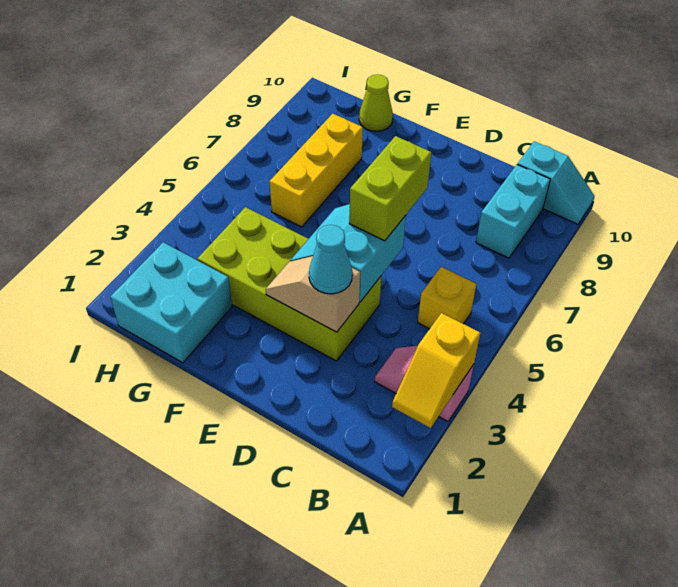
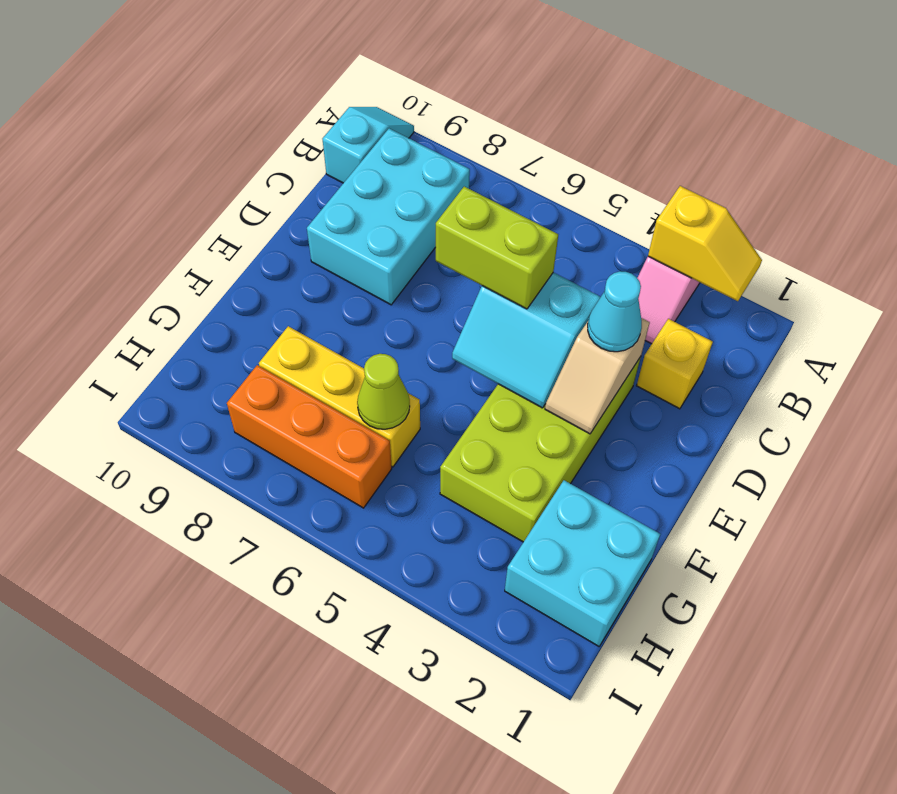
yellow brick B5 level 1 -> yellow brick C2 level 1
cyan brick B8:B9 level 1 -> cyan brick B8:D9 level 1
lime cone G10 level 1 -> lime cone G6 level 2
none -> orange brick H6:H8 level 1

